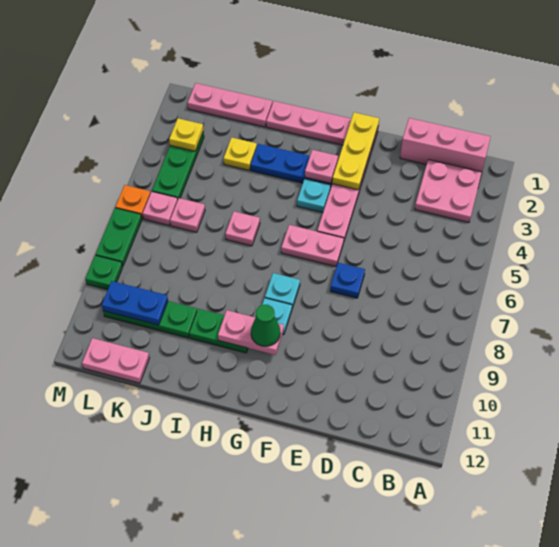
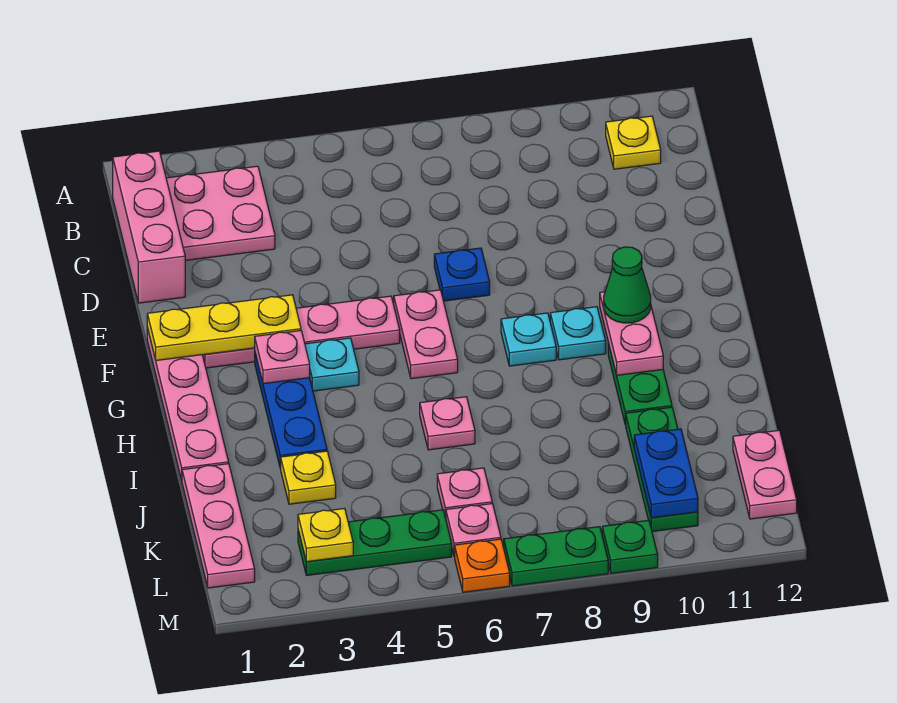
none -> yellow plate B11 level 1

